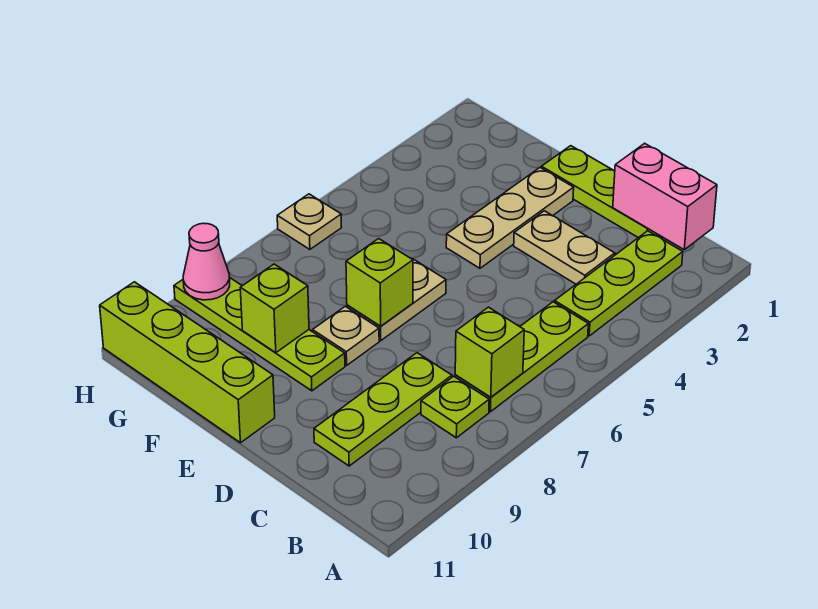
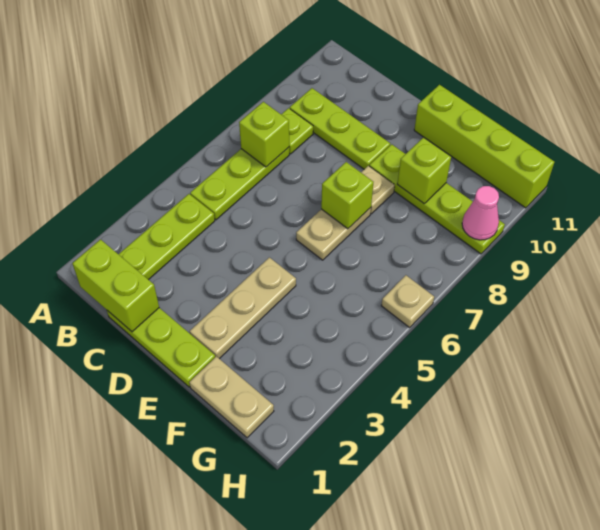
pink brick B1:C1 level 2 -> lime brick B1:C1 level 2
tan plate C3:D3 level 1 -> tan plate F1:G1 level 1
lime plate C8:C10 level 1 -> lime plate B9:D9 level 1

